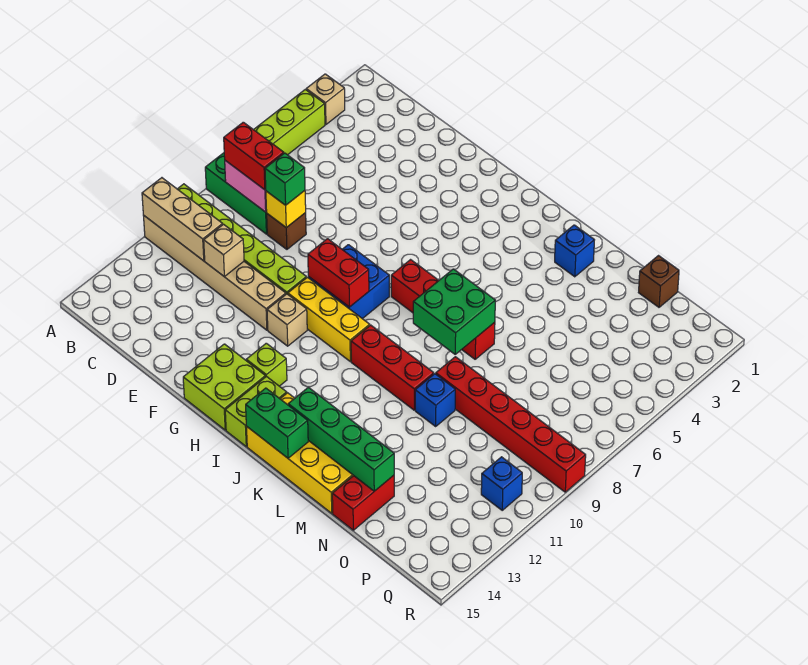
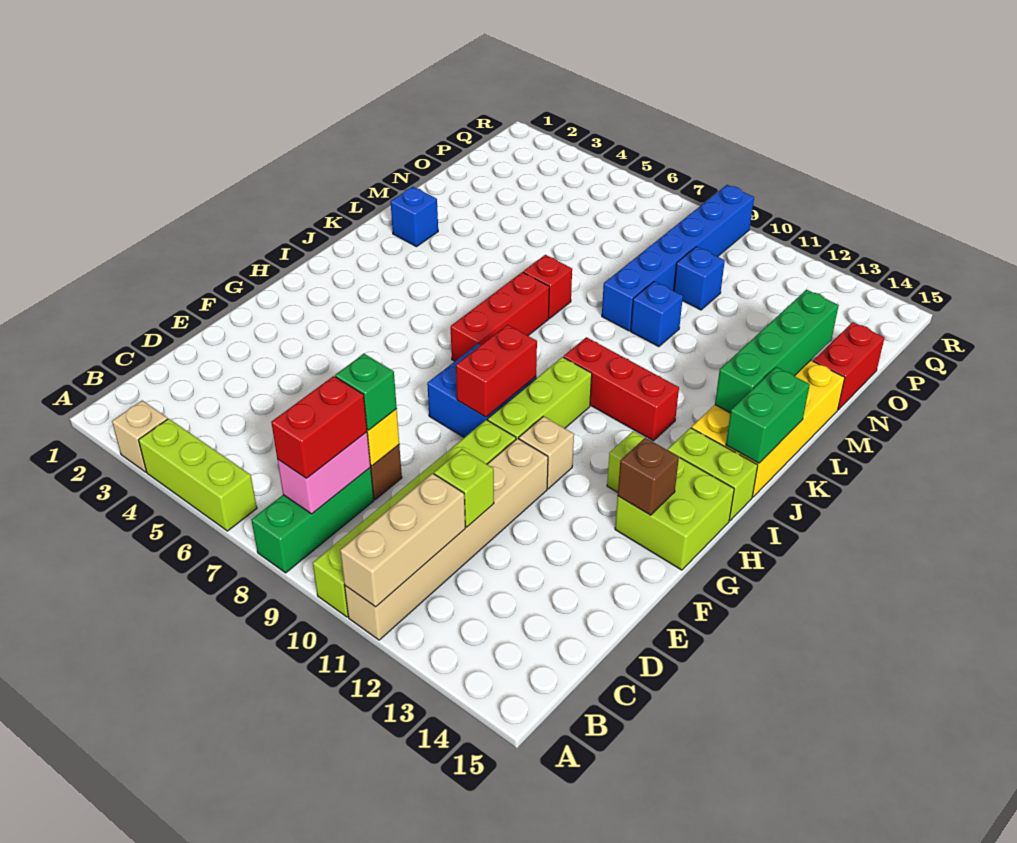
tan brick D11 level 2 -> lime brick D11 level 2
yellow brick G10:I10 level 1 -> lime brick G10:I10 level 1
red brick J10:L10 level 1 -> red brick J10:J12 level 1
green brick K7:L8 level 2 -> none
red brick M9:R9 level 1 -> blue brick M9:R9 level 1
red brick N14:N15 level 1 -> red brick N15:O15 level 1
brown brick O1 level 1 -> brown brick G14 level 2
blue brick Q11 level 1 -> blue brick O10 level 1

